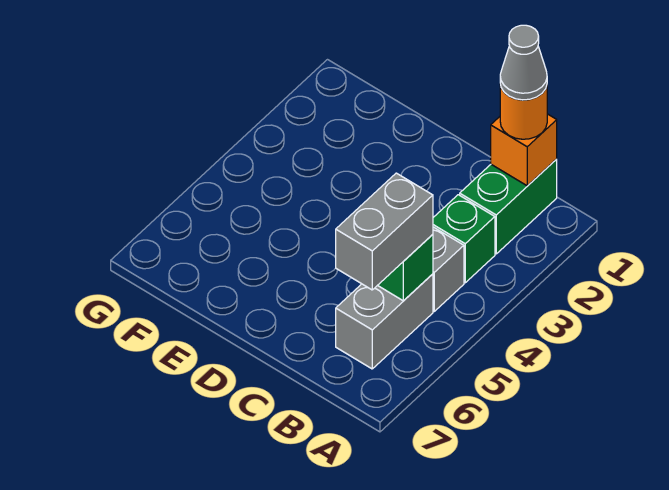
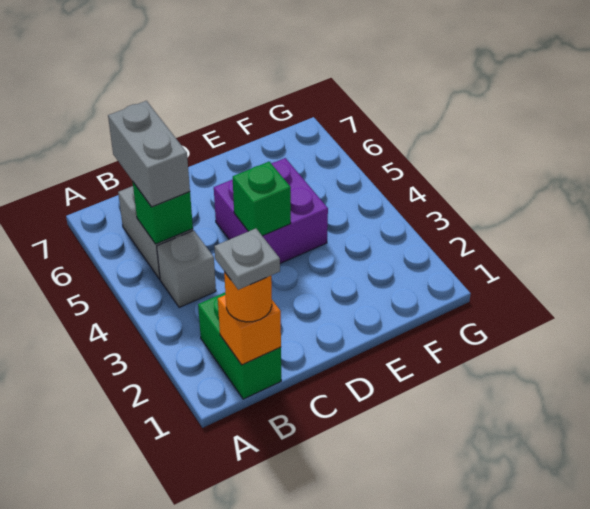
grey cone B1 level 4 -> grey plate B1 level 4
green brick B3 level 1 -> green brick D4 level 2
none -> purple brick D4:E5 level 1

